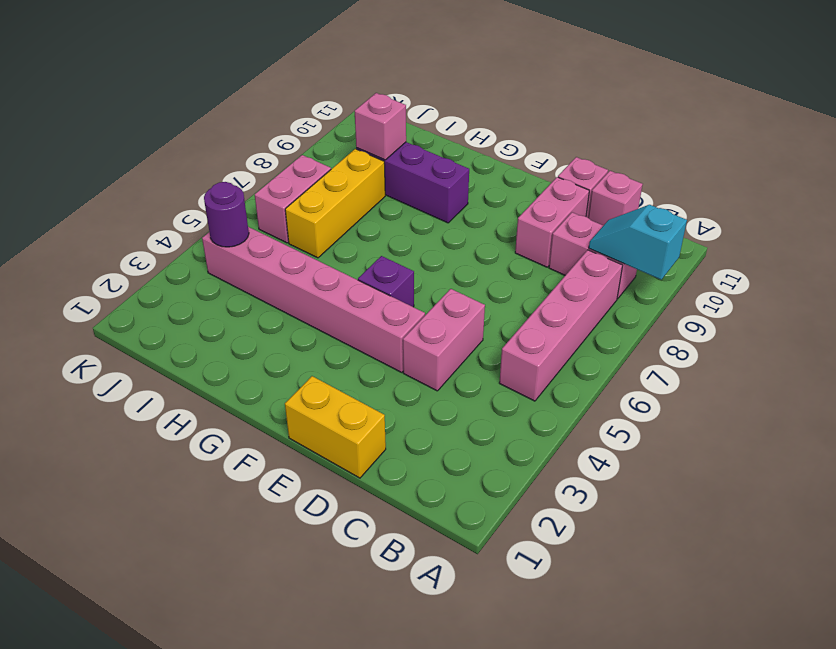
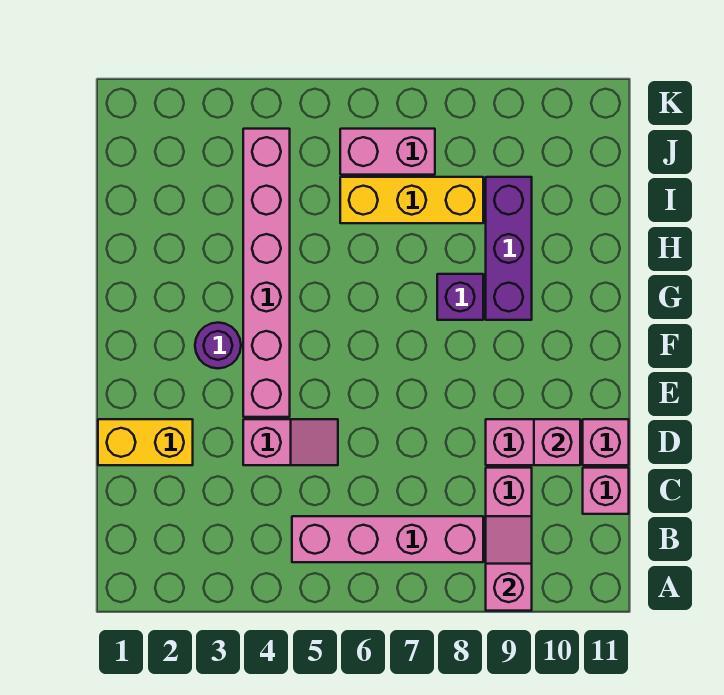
cyan slope A9:B9 level 2 top A -> pink slope A9:B9 level 2 top A
yellow brick D1:E1 level 1 -> yellow brick D1:D2 level 1
pink brick D4:D5 level 1 -> pink slope D4:D5 level 1 top 4
purple brick F5 level 1 -> purple brick G8 level 1
pink brick I9 level 2 -> pink brick D10 level 2
purple round brick J4 level 2 -> purple round brick F3 level 1

